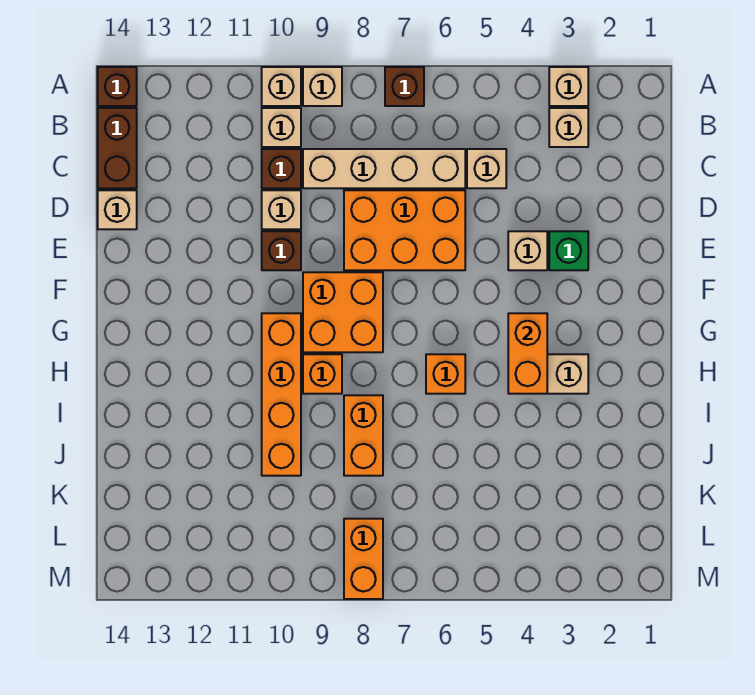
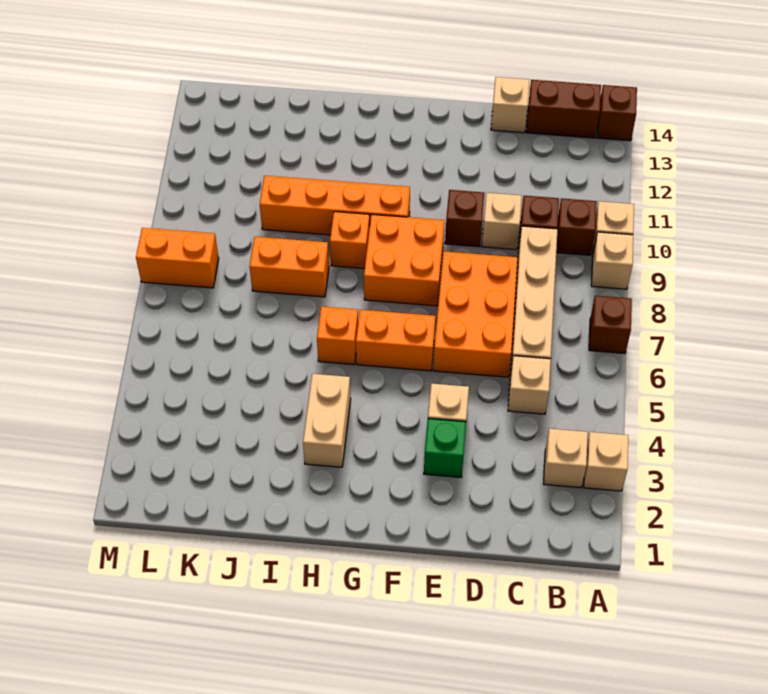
tan brick B10 level 1 -> brown brick B10 level 1
orange brick G4:H4 level 2 -> orange brick F6:G6 level 1

